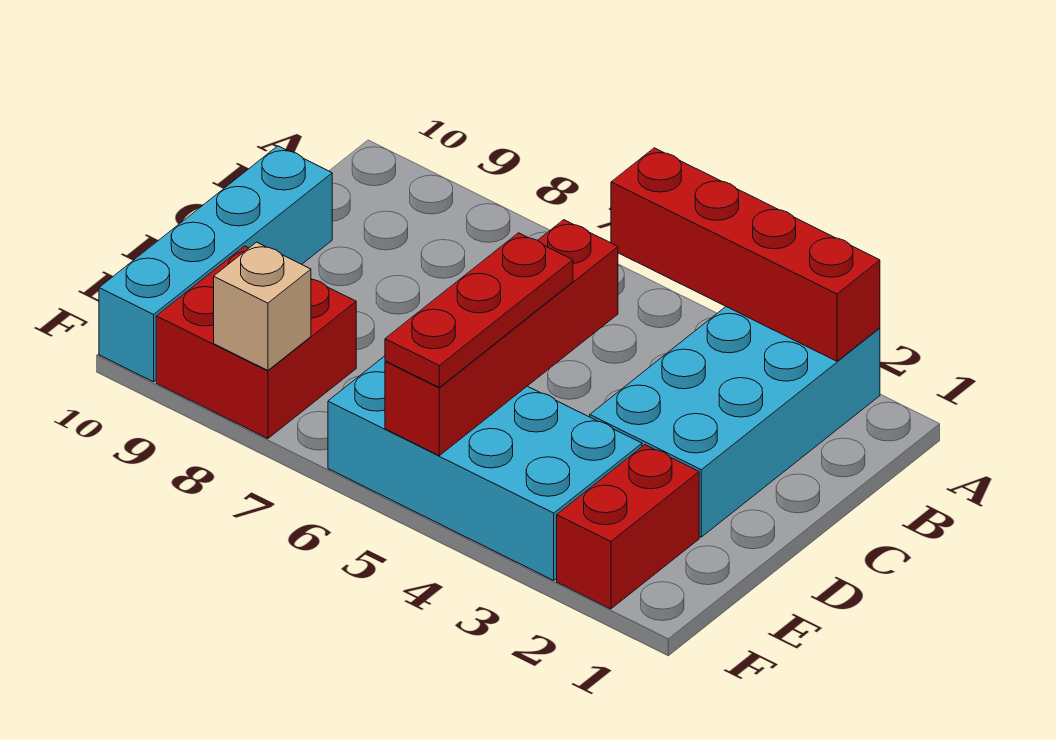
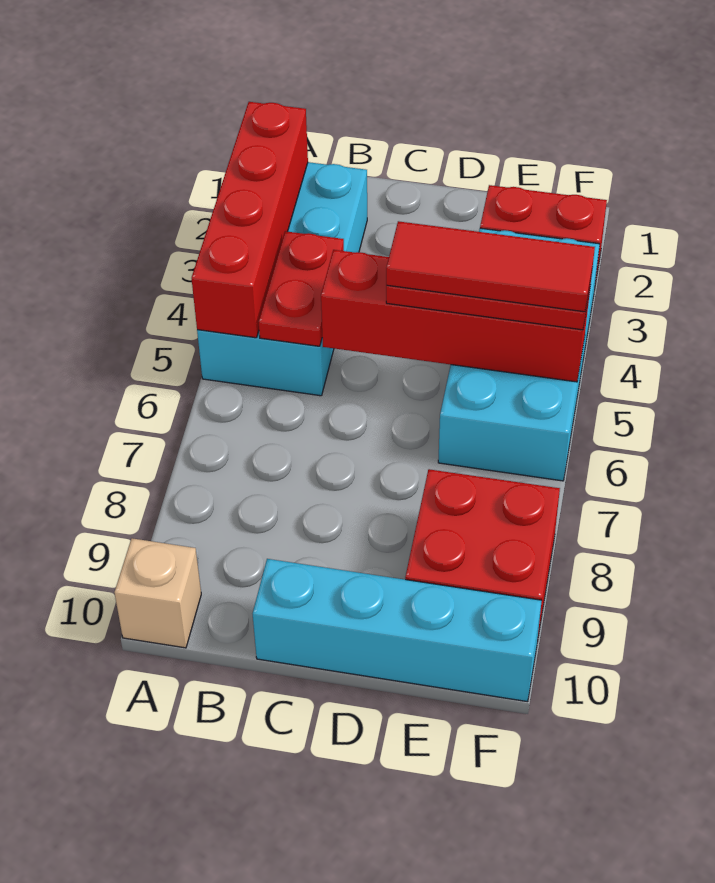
cyan brick A2:D3 level 1 -> cyan brick A2:B5 level 1
none -> red plate B4:B5 level 2
none -> red tile D5:F5 level 4
tan brick F8 level 2 -> tan brick A10 level 1

